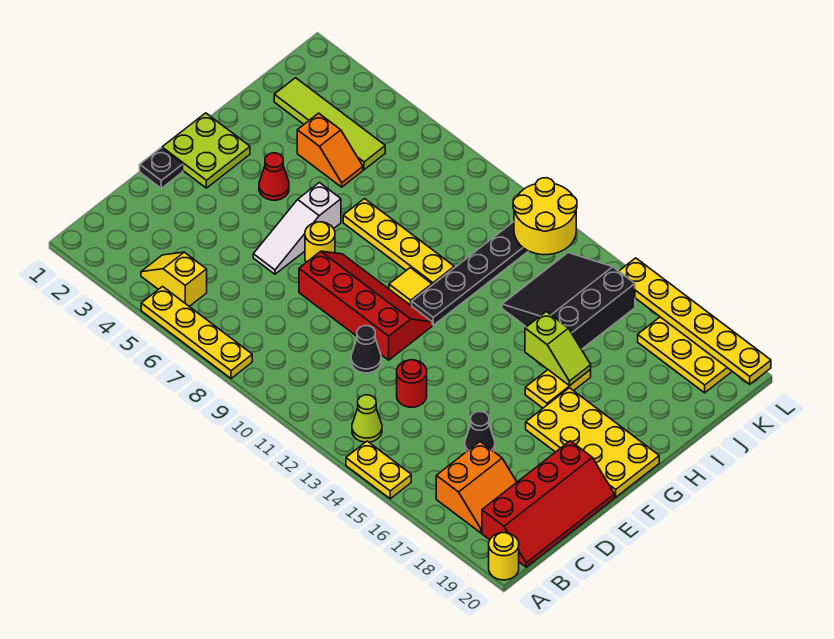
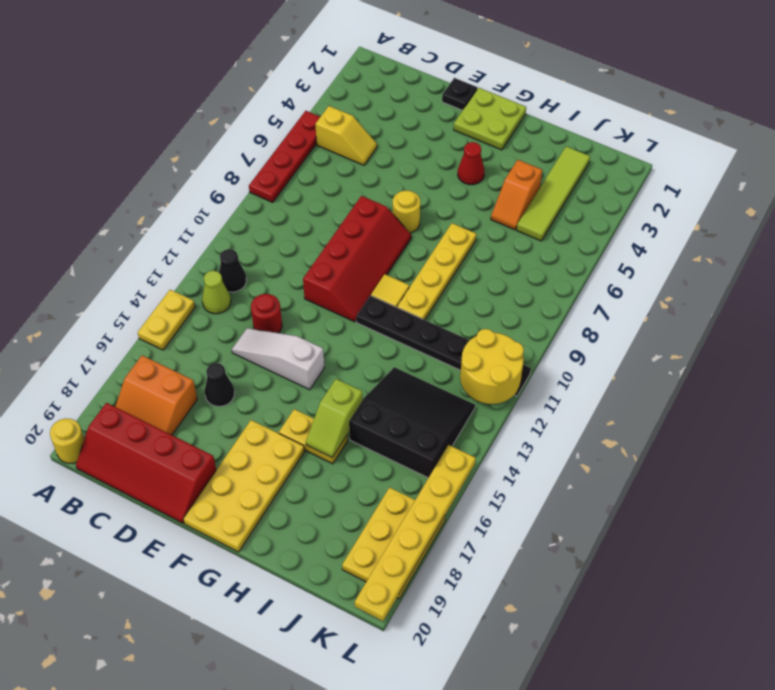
yellow plate A5:A8 level 1 -> red plate A5:A8 level 1
yellow slope B4:B5 level 1 top 5 -> yellow slope B5:C5 level 1 top B
black cone D11 level 1 -> black cone B12 level 1
white slope E6:G6 level 1 top G -> white slope D14:F14 level 1 top F

